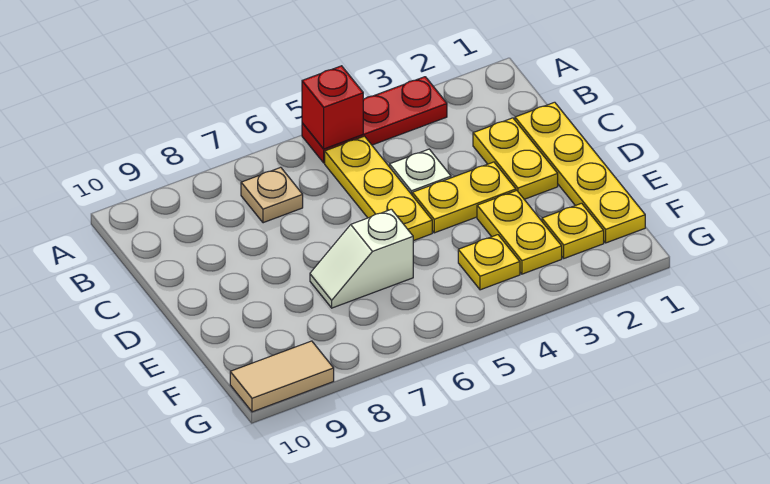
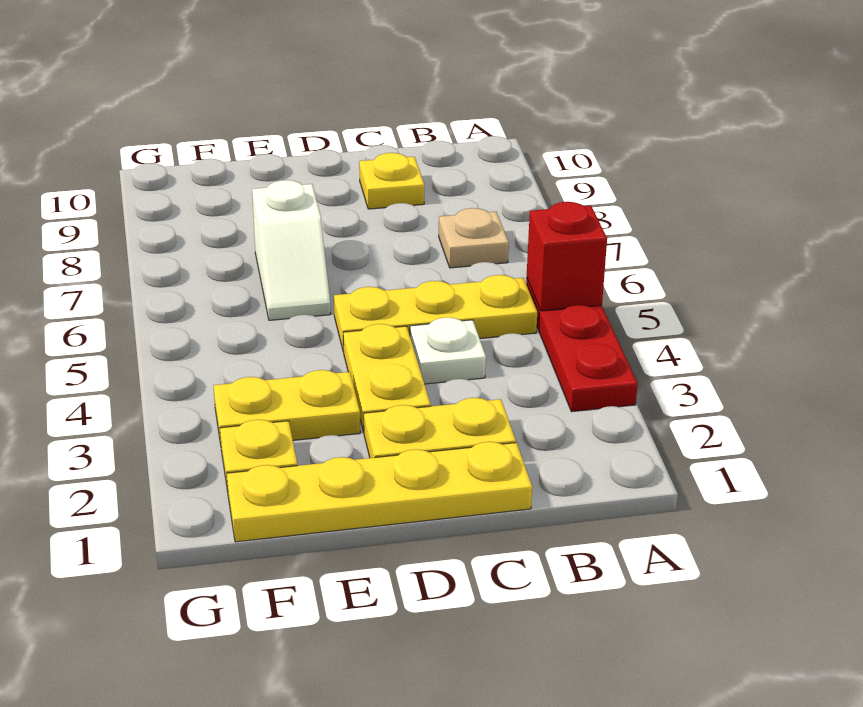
white slope E6:E7 level 1 top 6 -> white slope E6:E7 level 1 top 7
yellow plate F4 level 1 -> yellow plate C9 level 1
tan tile G9:G10 level 1 -> none

